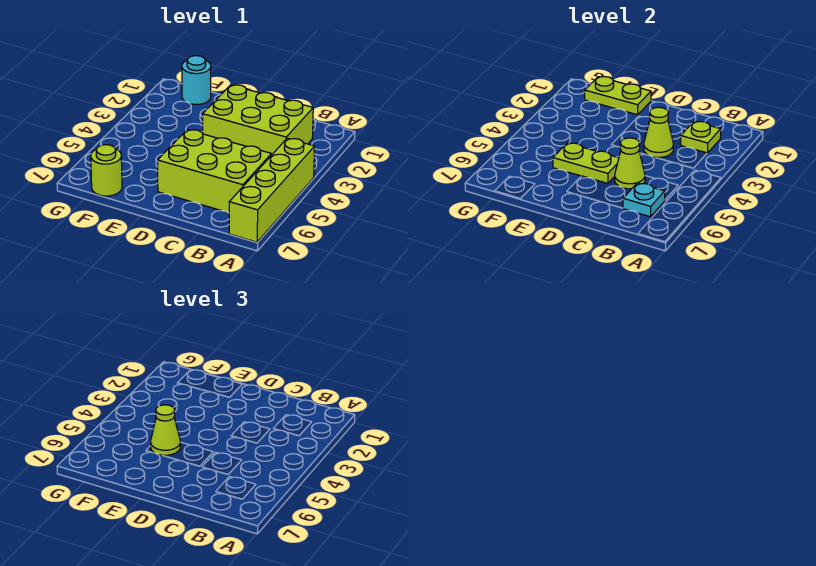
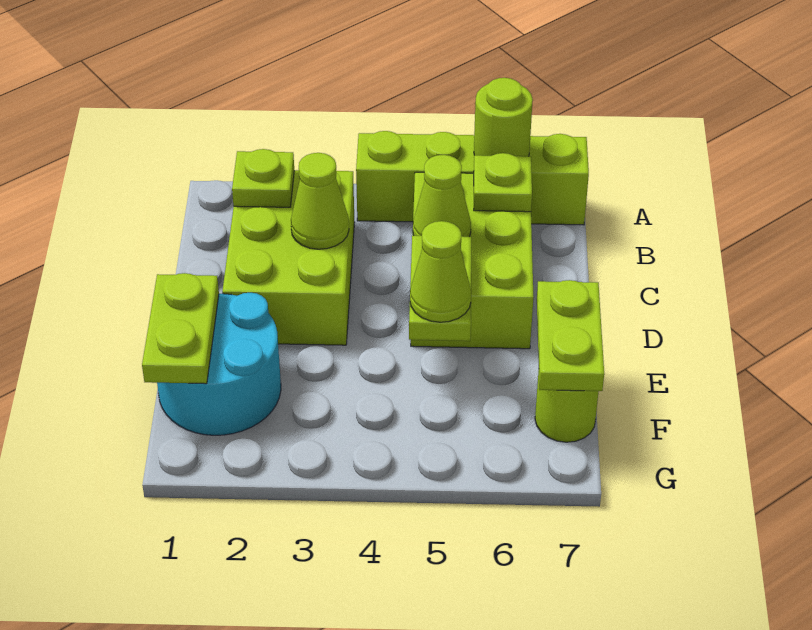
none -> lime round brick A6 level 2
cyan plate B6 level 2 -> lime plate B6 level 2
none -> lime plate E7:F7 level 2
cyan round brick F1 level 1 -> cyan round brick E1:F2 level 1

